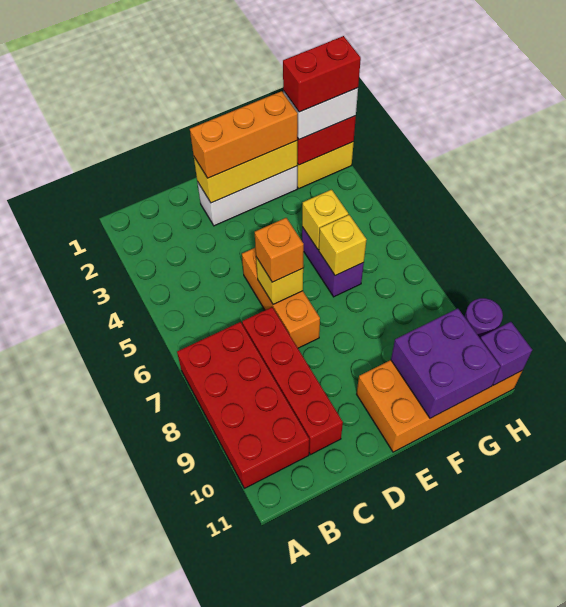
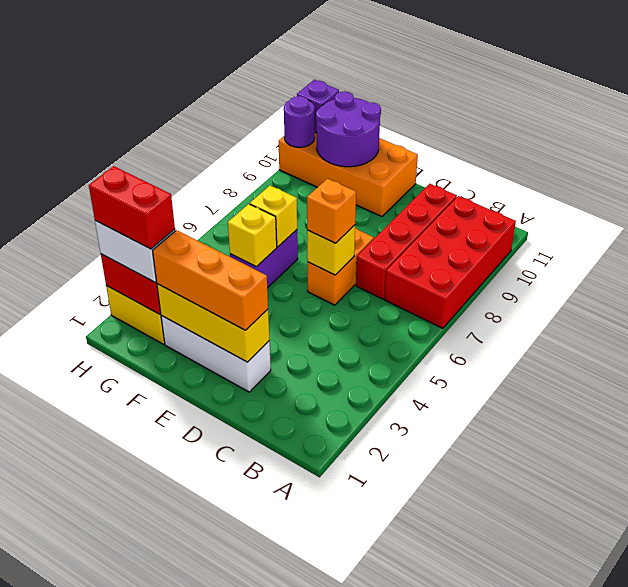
orange brick D5:D7 level 1 -> orange brick D6:D7 level 1
purple brick F10:G11 level 2 -> purple round brick F10:G11 level 2

